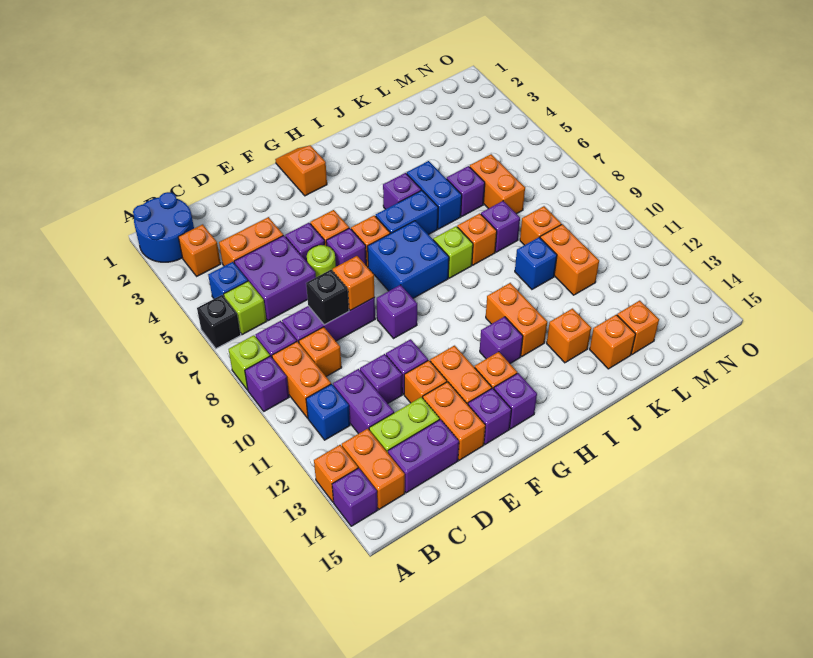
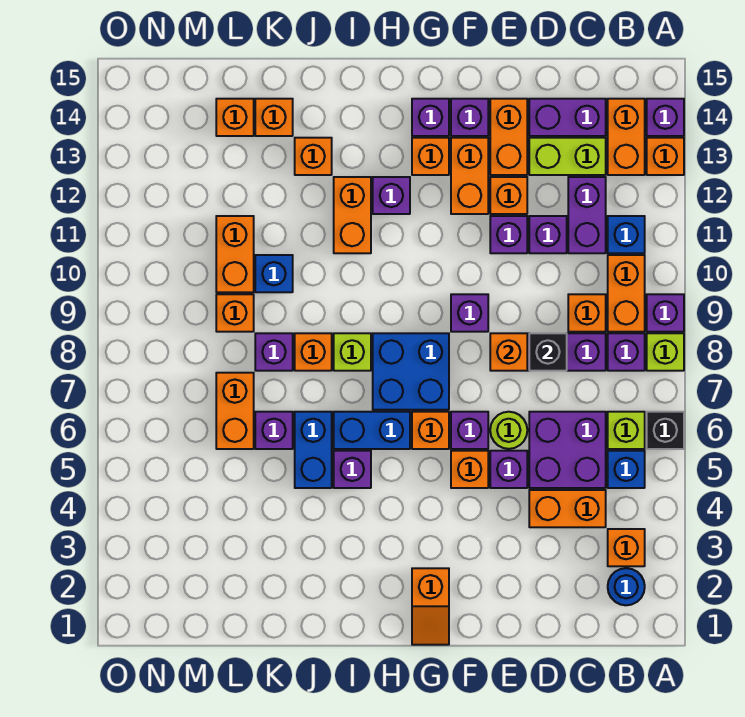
blue round brick A1:B2 level 1 -> blue round brick B2 level 1

